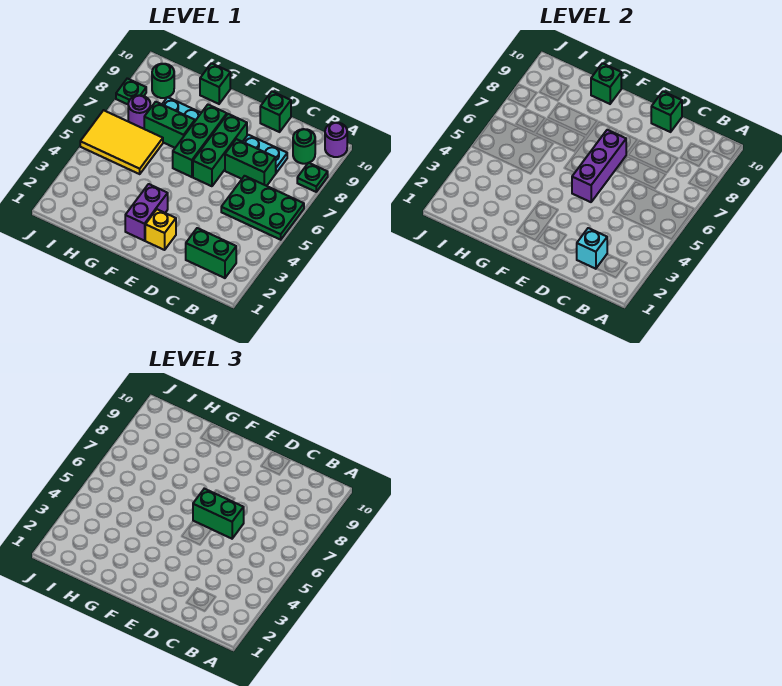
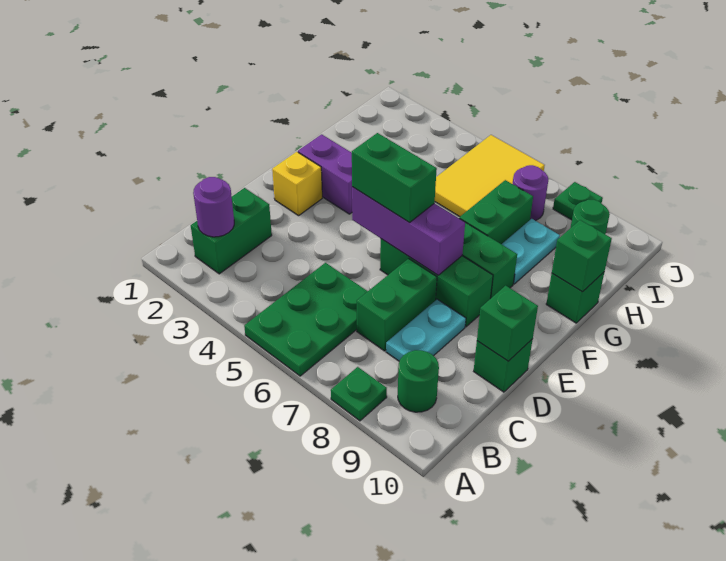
purple round brick A10 level 1 -> purple round brick B2 level 2
cyan brick C2 level 2 -> none
green brick D6:E6 level 3 -> green brick E5:E6 level 3

